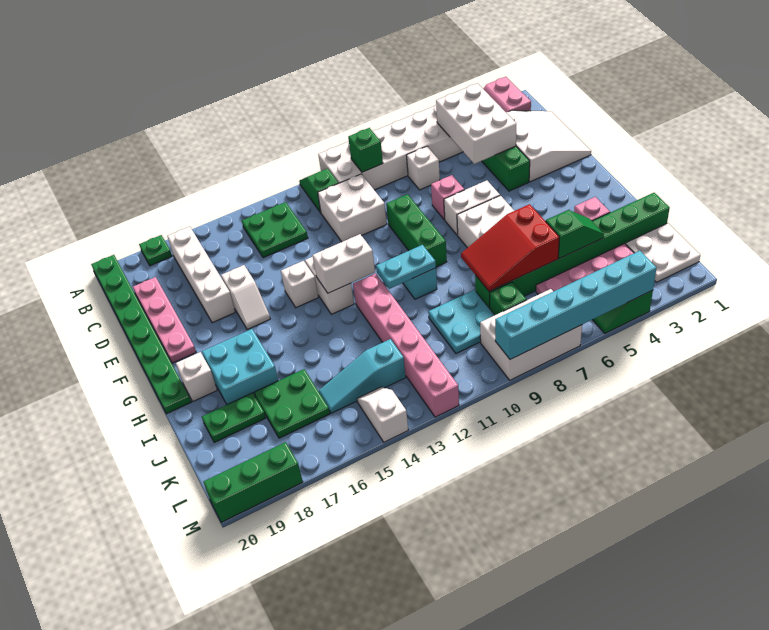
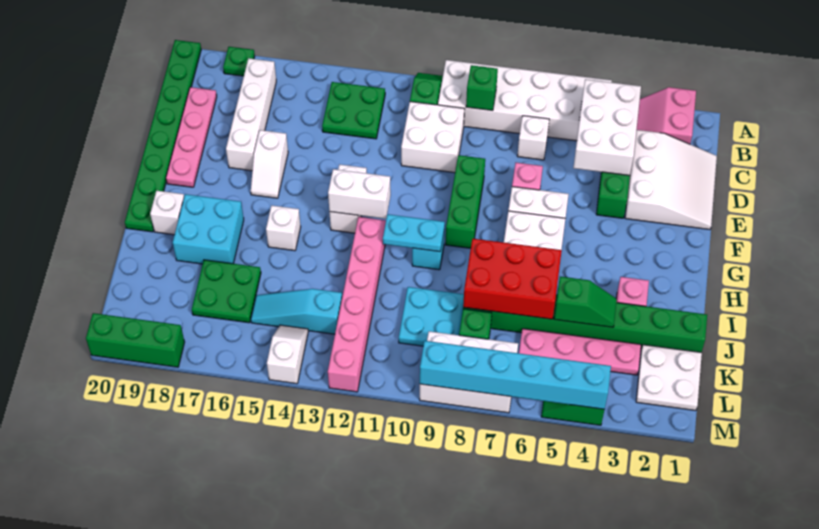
white brick F14 level 1 -> white brick H15 level 1
red slope I6:J8 level 2 top 6 -> red brick I6:J8 level 2
green plate J18:J19 level 1 -> none

